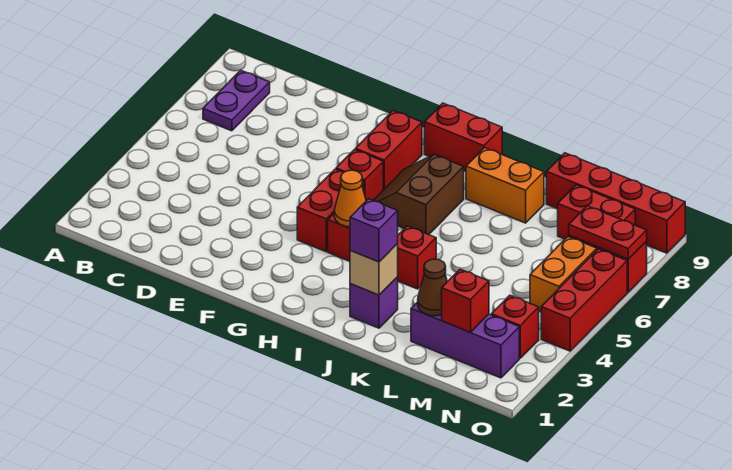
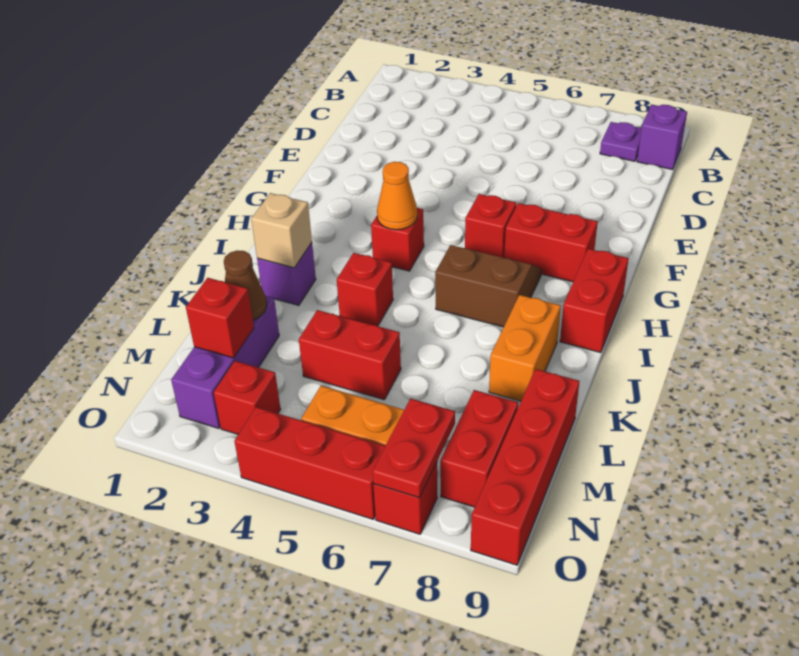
purple plate B7:B8 level 1 -> purple plate B8 level 1
red brick G4:G5 level 1 -> red brick L4:L5 level 1
purple brick J2 level 3 -> purple brick B9 level 1

